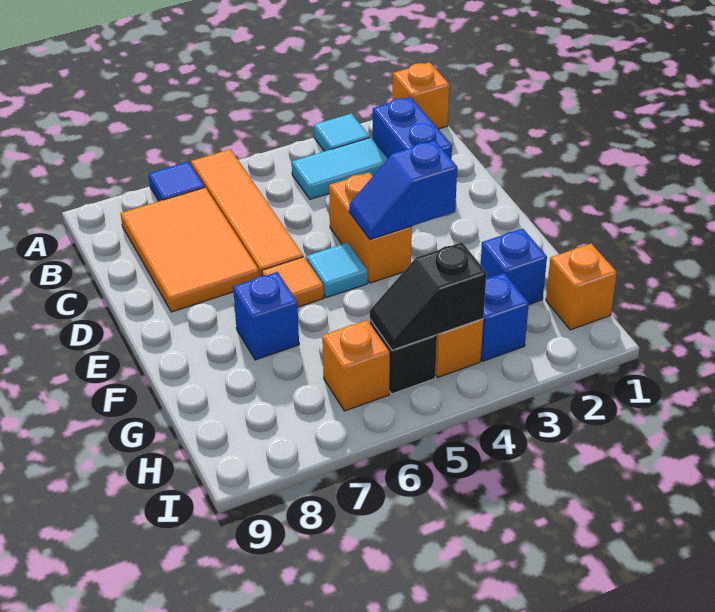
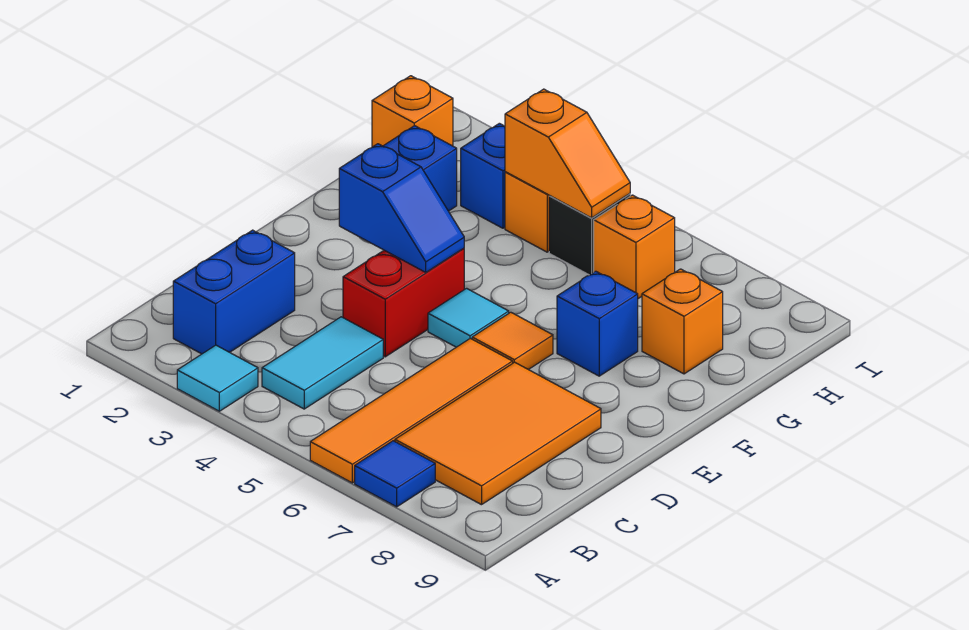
orange brick A1 level 1 -> orange brick G8 level 1
cyan tile B3:B4 level 1 -> cyan tile B4:C4 level 1
orange brick D4:E4 level 1 -> red brick D4:E4 level 1
black slope H4:H5 level 2 top 4 -> orange slope H4:H5 level 2 top 4

